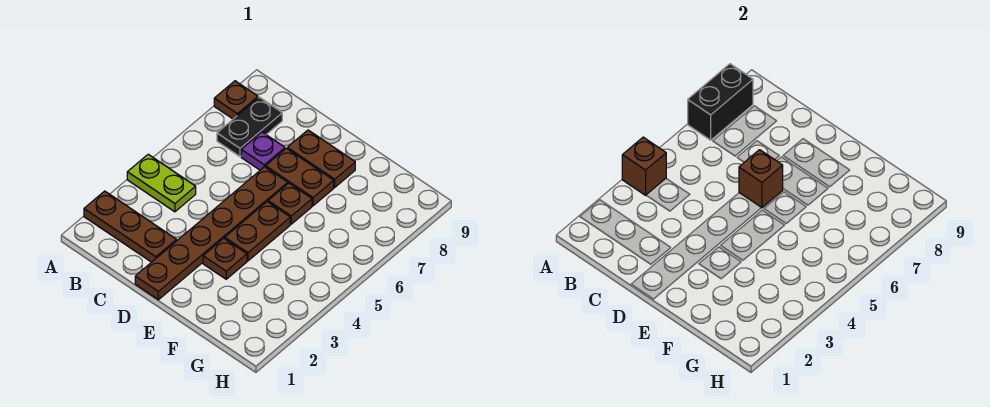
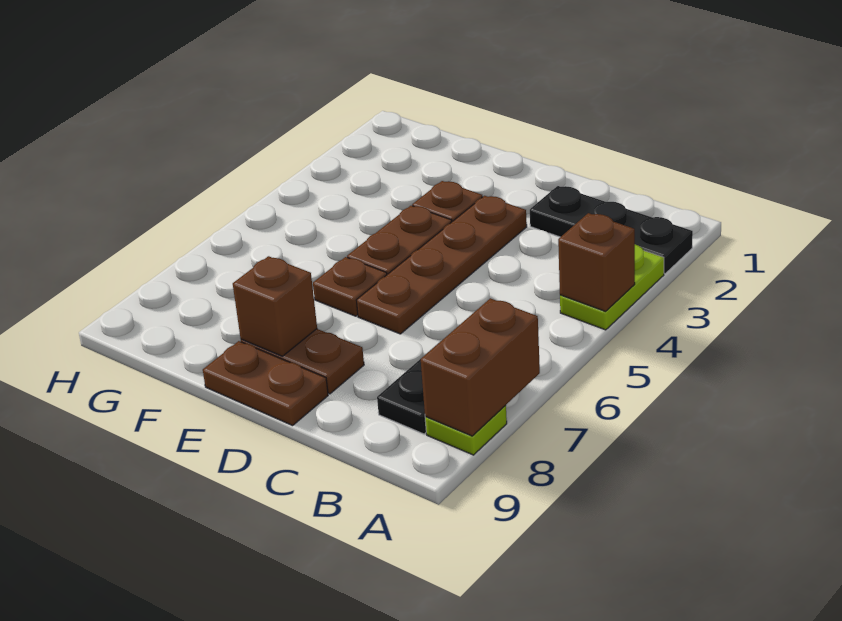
brown plate A2:C2 level 1 -> black plate A2:C2 level 1
lime plate A4:B4 level 1 -> lime plate A3:A4 level 1
black brick A7:A8 level 2 -> brown brick A7:A8 level 2
brown plate A8 level 1 -> lime plate A8 level 1
purple plate C7 level 1 -> none
brown plate D1:D6 level 1 -> brown plate D3:D6 level 1
brown brick D6 level 2 -> brown brick E8 level 2
brown plate D7:E7 level 1 -> brown plate D9:E9 level 1

